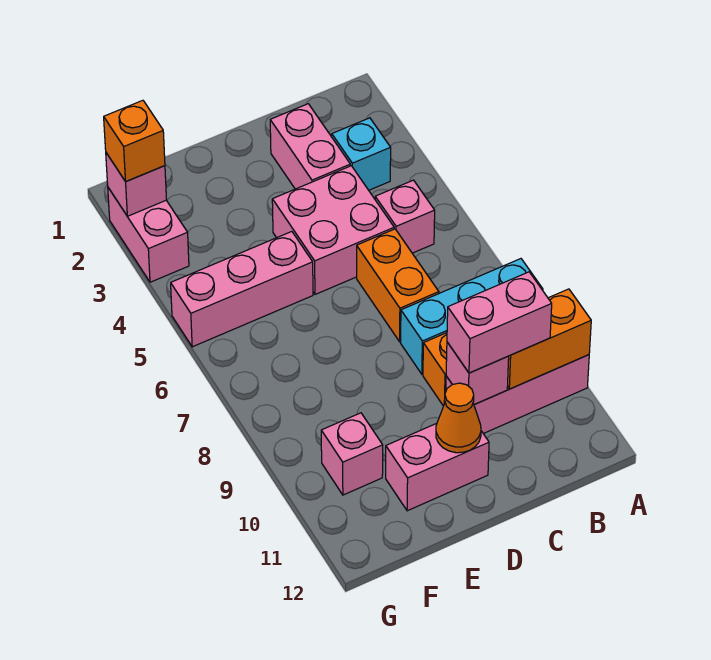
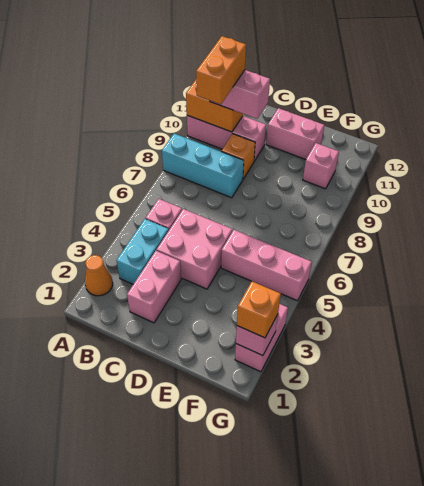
cyan brick B3 level 1 -> cyan brick B3:B4 level 1
orange brick C6:C7 level 1 -> orange brick B9:B10 level 4
pink brick C10 level 2 -> none
orange cone D11 level 2 -> orange cone A2 level 1

